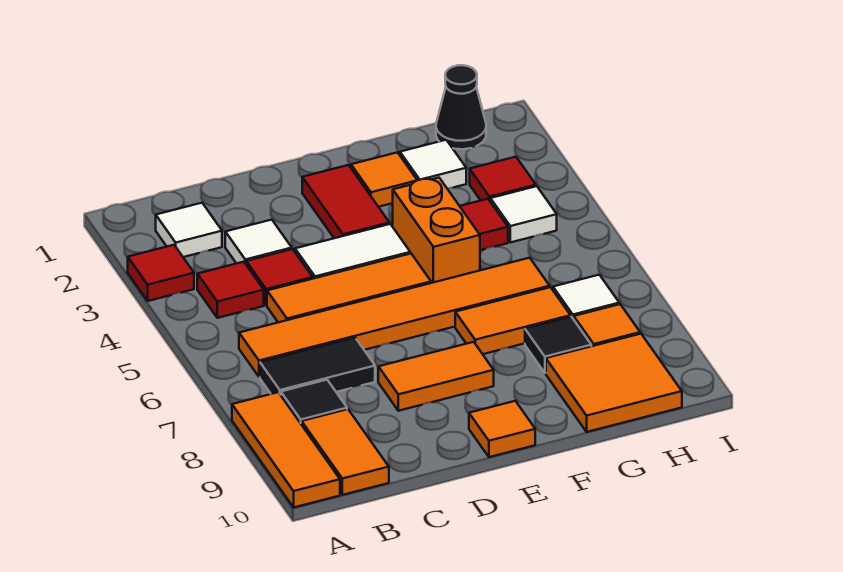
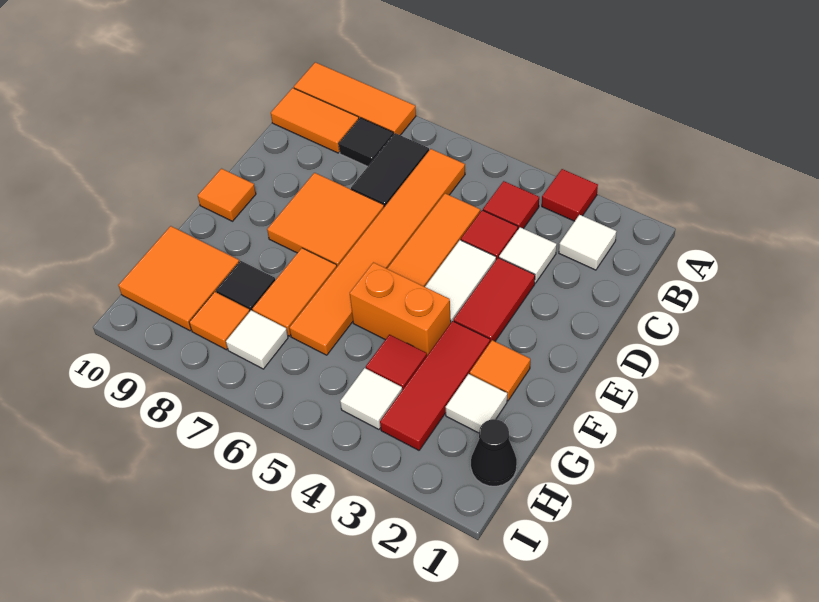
orange tile D8:E8 level 1 -> orange tile D7:E8 level 1
red tile E2:E3 level 1 -> red tile D3:E3 level 1
red tile H3 level 1 -> red tile F3:H3 level 1

